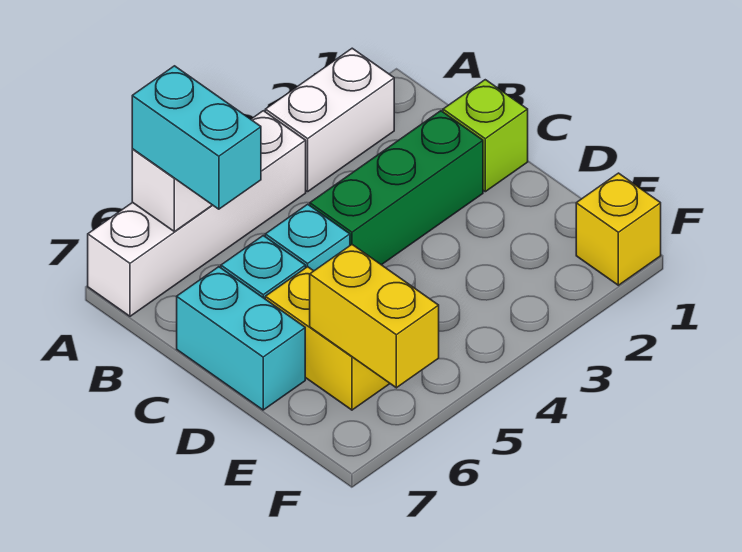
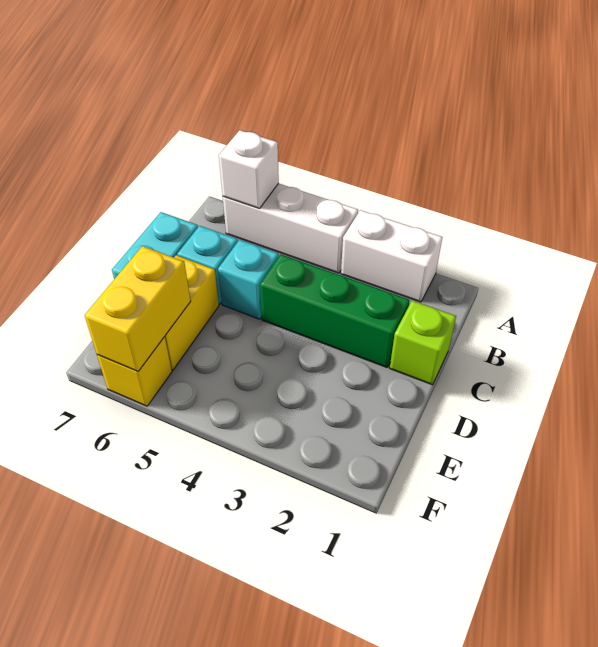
white brick A4:A7 level 1 -> white brick A4:A6 level 1
cyan brick A6:B6 level 3 -> none
yellow brick F1 level 1 -> yellow brick F6 level 1

